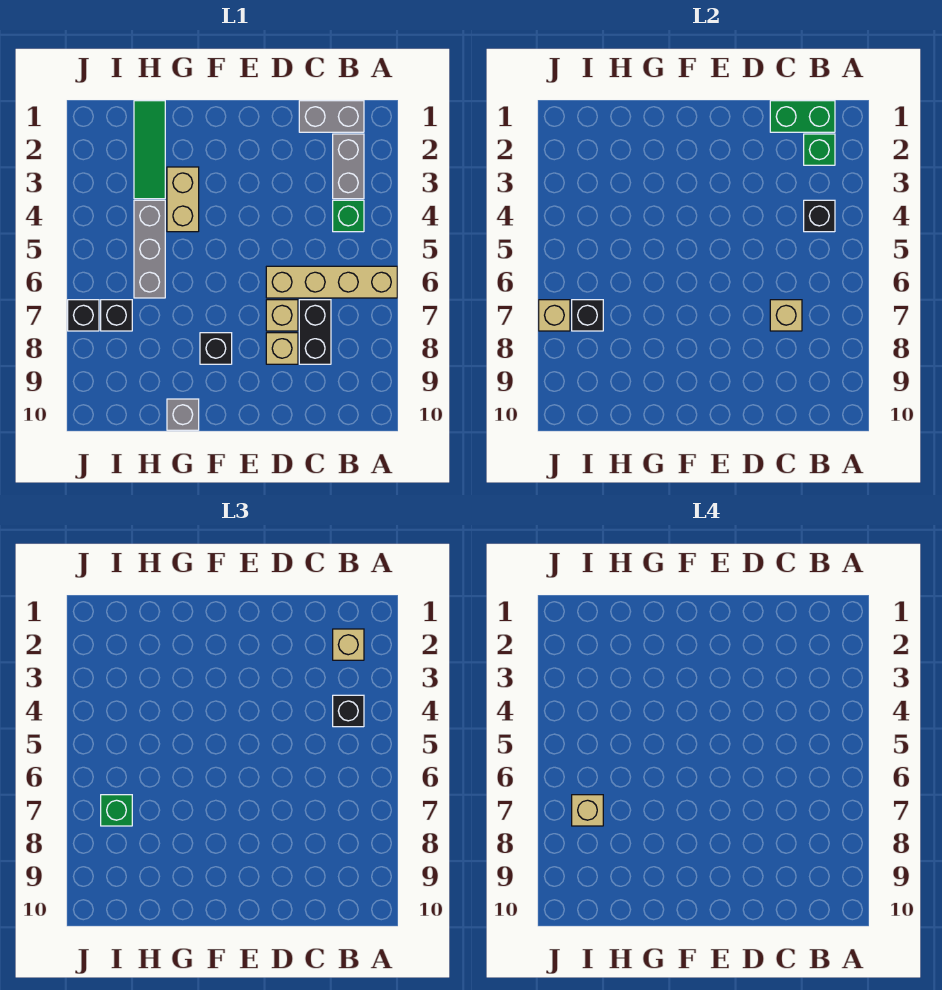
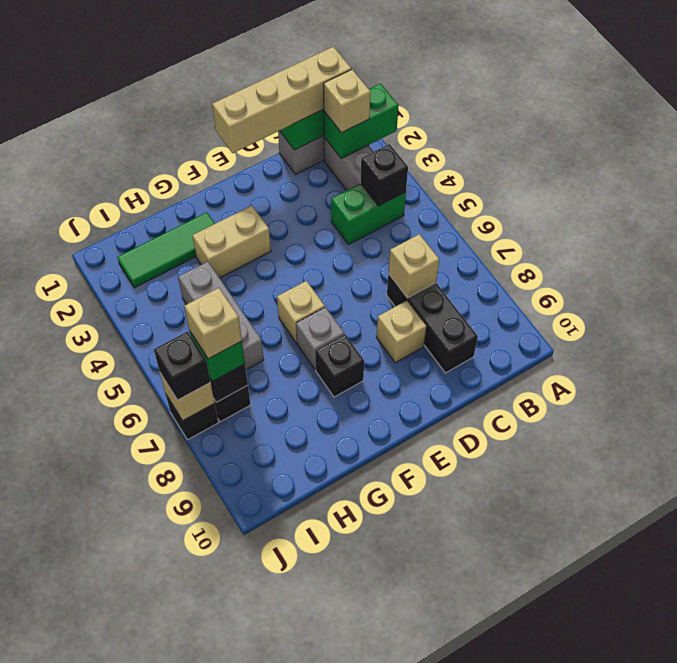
tan brick A6:D6 level 1 -> tan brick B1:E1 level 3
green brick B2 level 2 -> green brick A2:B2 level 2
green brick B4 level 1 -> green brick B4:C4 level 1
black brick B4 level 3 -> black brick J7 level 3
black brick C7:C8 level 1 -> black brick C7:C9 level 1
tan brick D7 level 1 -> tan brick F6 level 1
tan brick G3:G4 level 1 -> tan brick F3:G3 level 1
grey brick G10 level 1 -> grey brick F7 level 1
green tile H1:H3 level 1 -> green tile G2:I2 level 1

